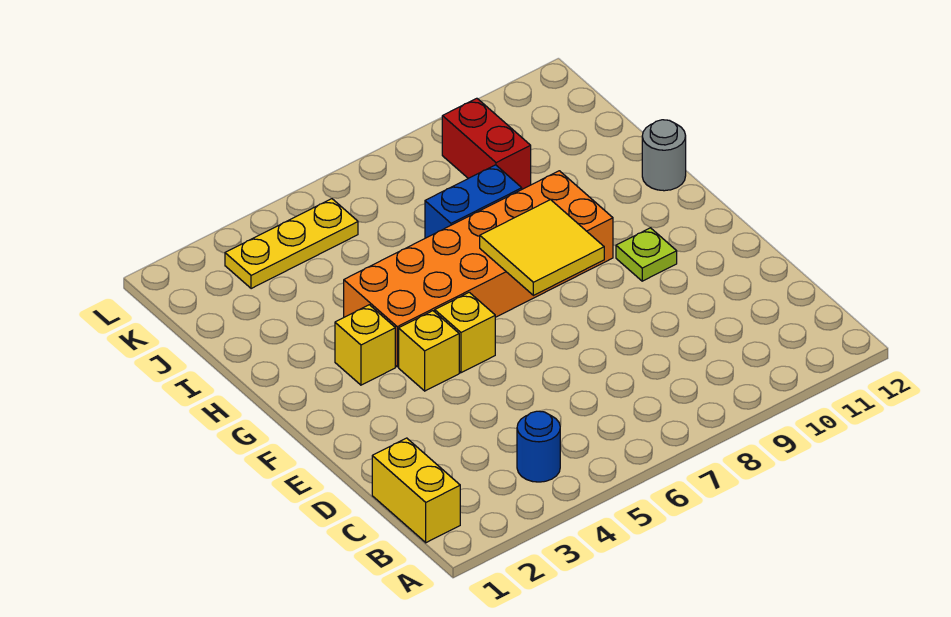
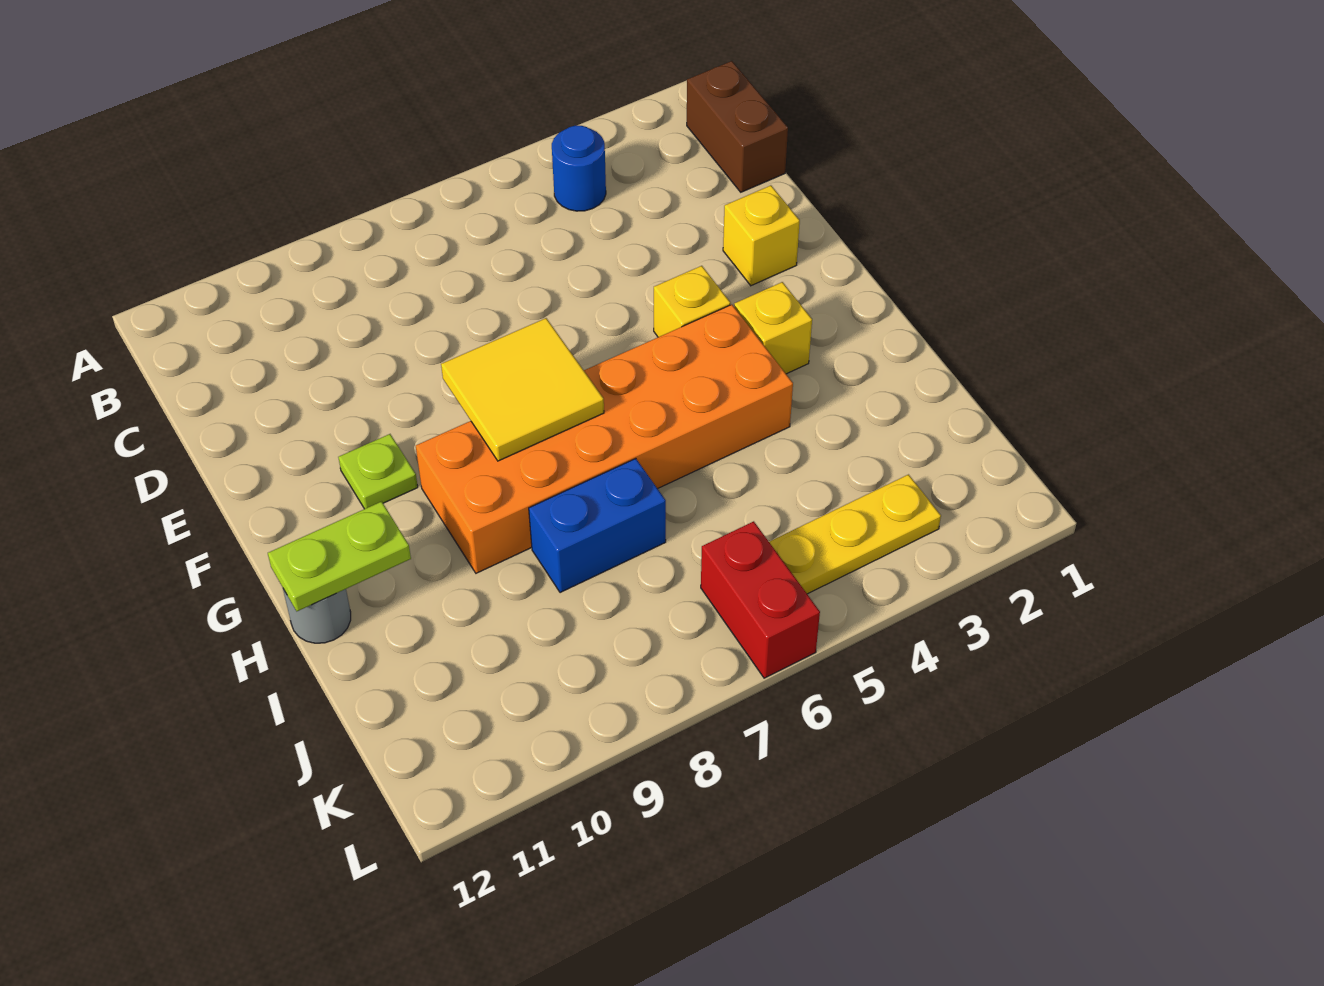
yellow brick B1:C1 level 1 -> brown brick B1:C1 level 1
yellow brick F5 level 1 -> yellow brick E2 level 1
none -> lime plate H11:H12 level 2
red brick J9:K9 level 1 -> red brick K6:L6 level 1

